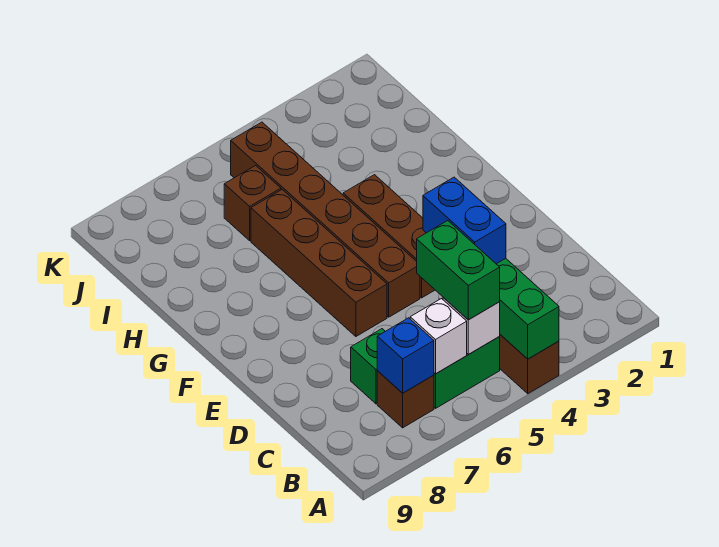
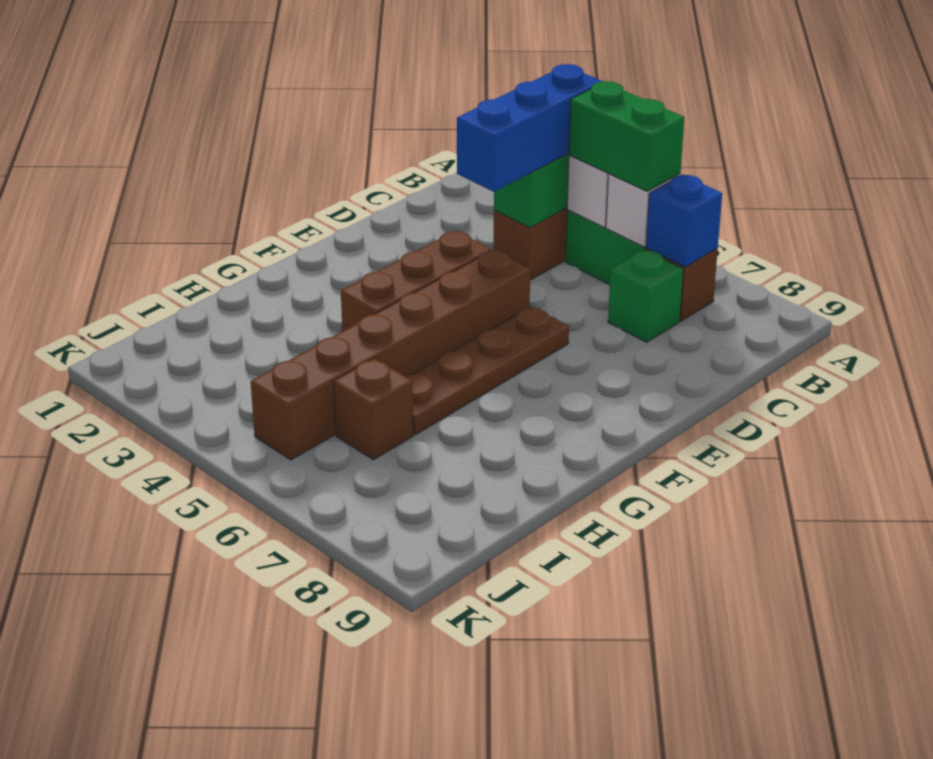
green brick B5:C5 level 3 -> green brick B5:B6 level 3
blue brick C4:D4 level 3 -> blue brick B4:D4 level 3
brown brick E6:H6 level 1 -> brown plate E6:H6 level 1

